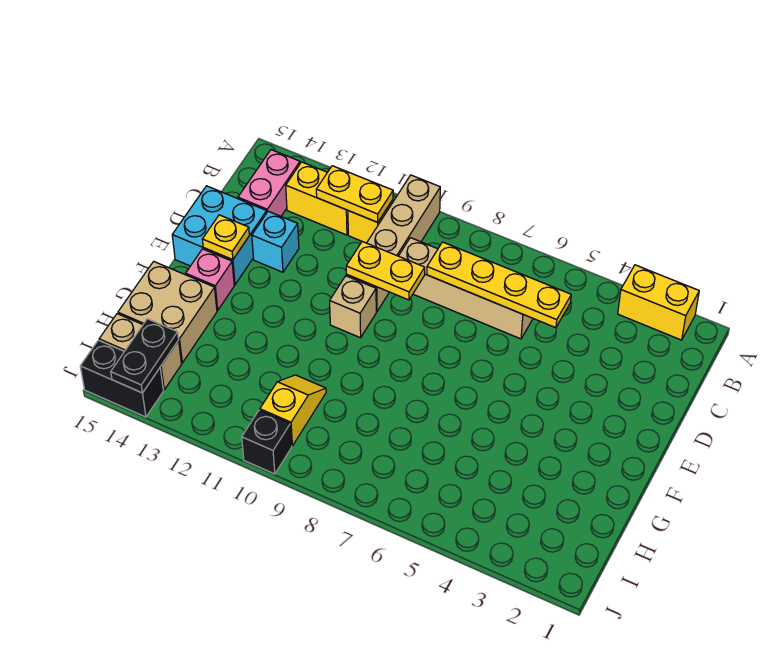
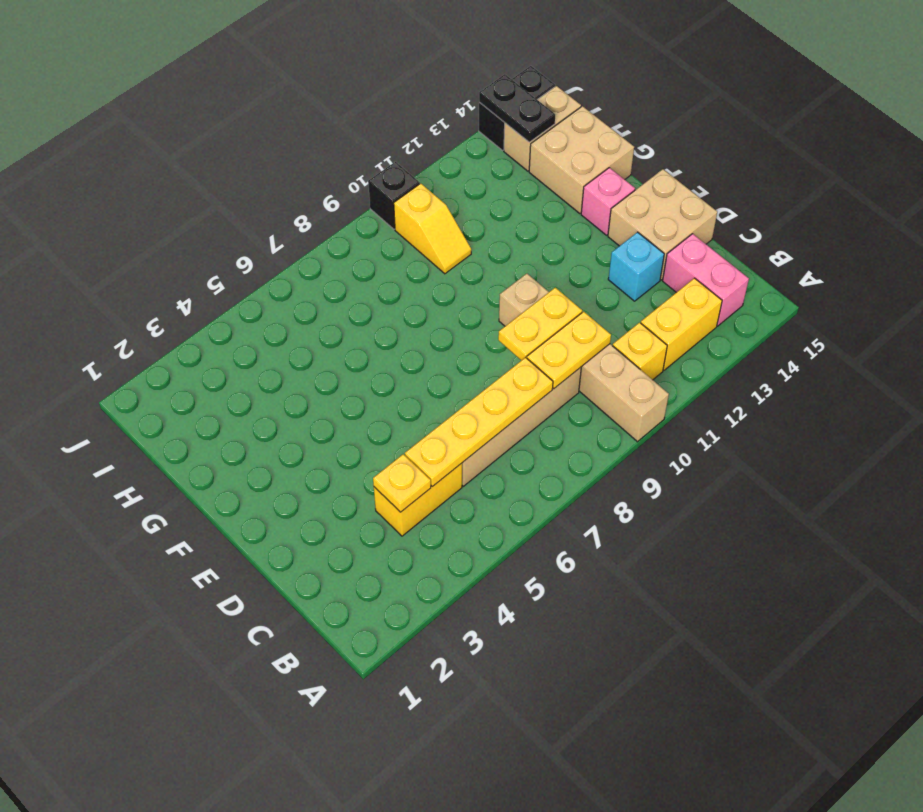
yellow brick A2:A3 level 1 -> yellow brick C4:C5 level 1
yellow plate B11:B12 level 2 -> yellow plate C9:C10 level 2
cyan brick D14:E15 level 1 -> tan brick D14:E15 level 1
yellow plate E14 level 2 -> yellow plate C4 level 2

